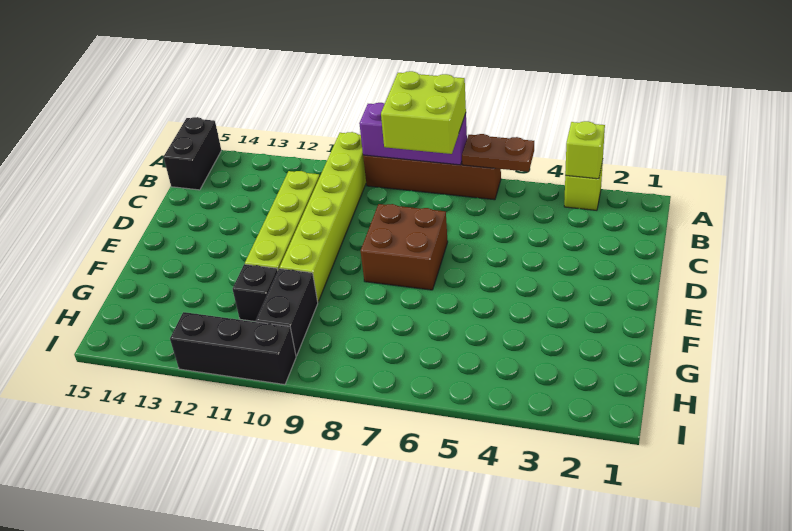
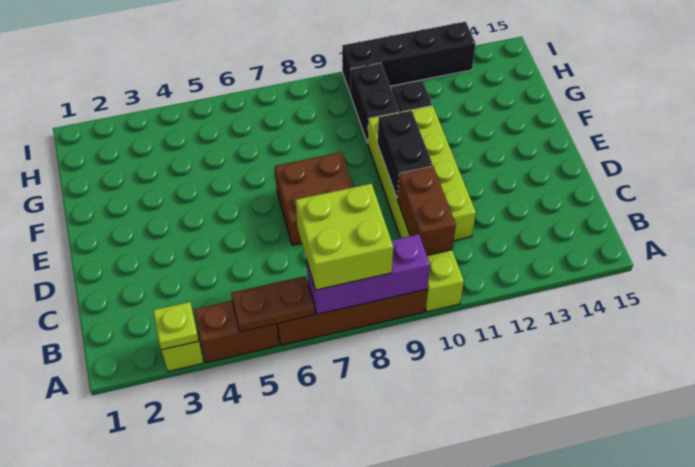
lime brick A3 level 2 -> lime plate A3 level 2
none -> brown brick A4:A5 level 1
black brick A15:B15 level 1 -> black brick D10:E10 level 2
none -> brown brick B10:C10 level 2
black brick I10:I12 level 1 -> black brick I10:I13 level 1

